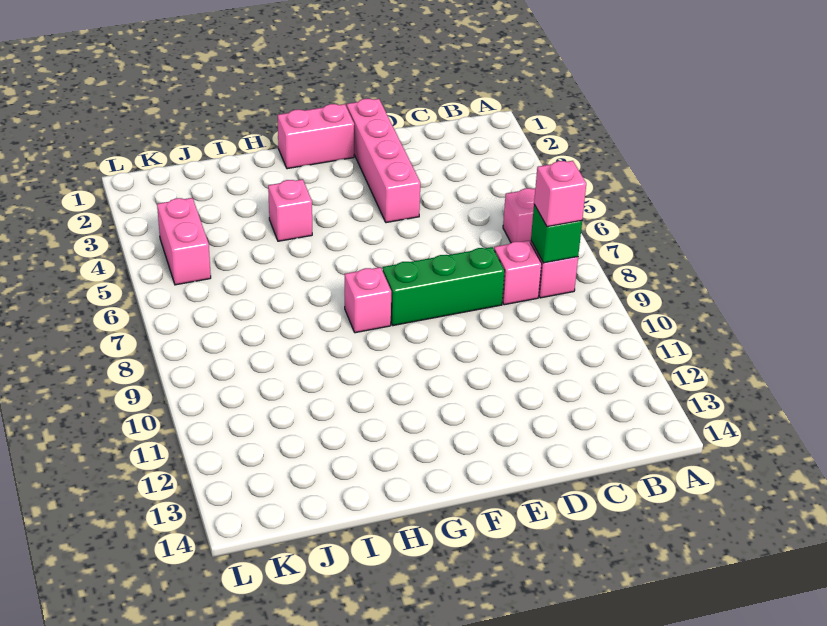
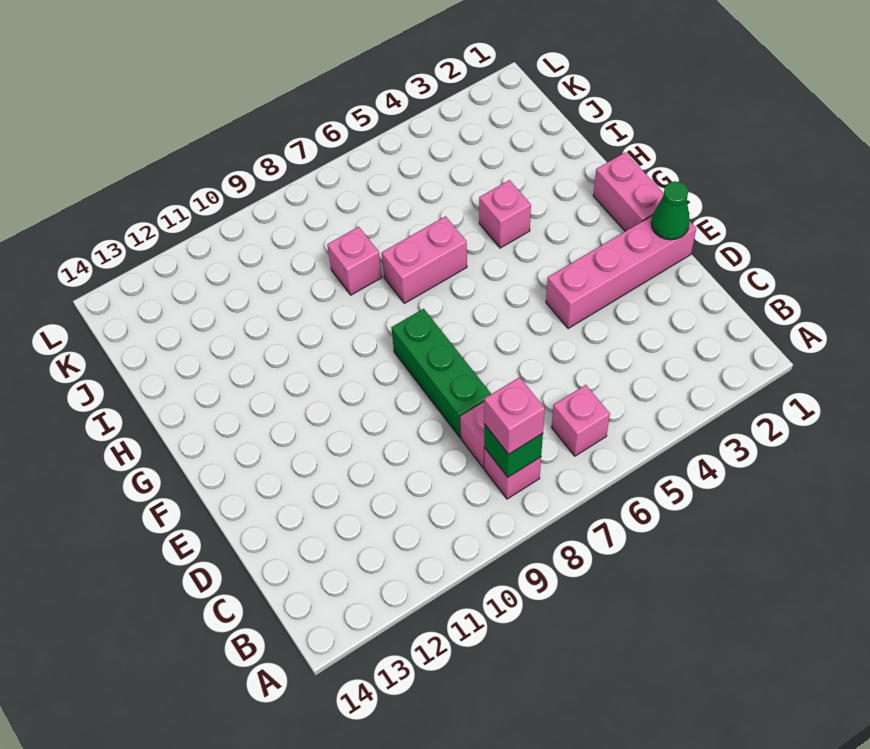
none -> green cone E1 level 2
pink brick G8 level 1 -> pink brick I8 level 1
pink brick K4:K5 level 1 -> pink brick H6:H7 level 1

